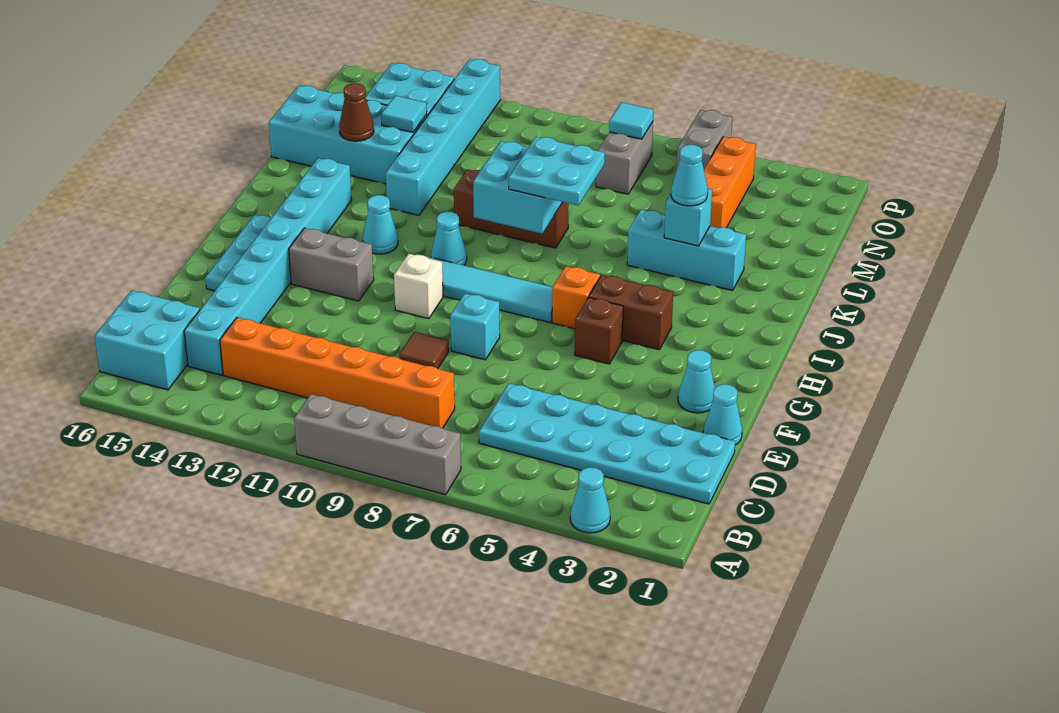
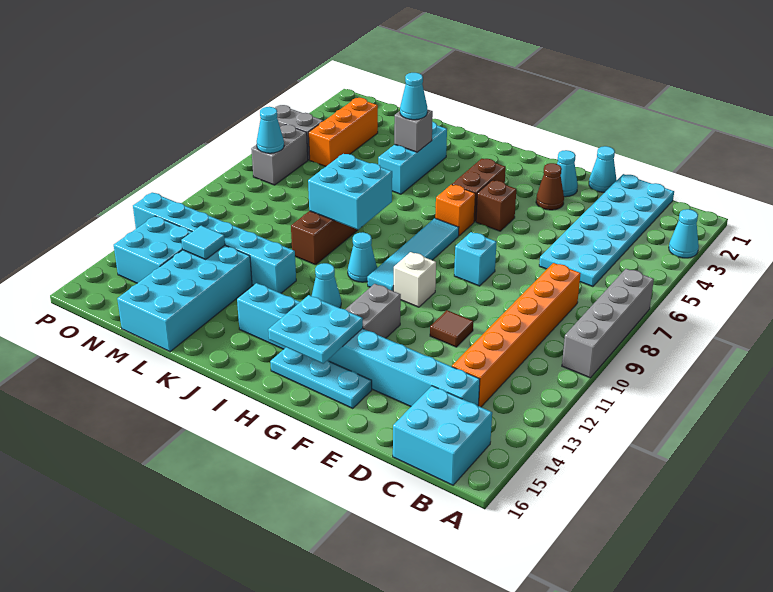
brown tile E9 level 1 -> brown tile E11 level 1
cyan plate J7:K8 level 3 -> cyan plate G14:H15 level 2
cyan brick K4 level 2 -> grey brick K4 level 2
brown cone L14 level 2 -> brown cone F3 level 1
orange brick M4:O4 level 1 -> orange brick N3:N5 level 1
grey brick N7:O7 level 1 -> grey brick O6:O7 level 1
cyan tile O7 level 2 -> cyan cone O7 level 2

